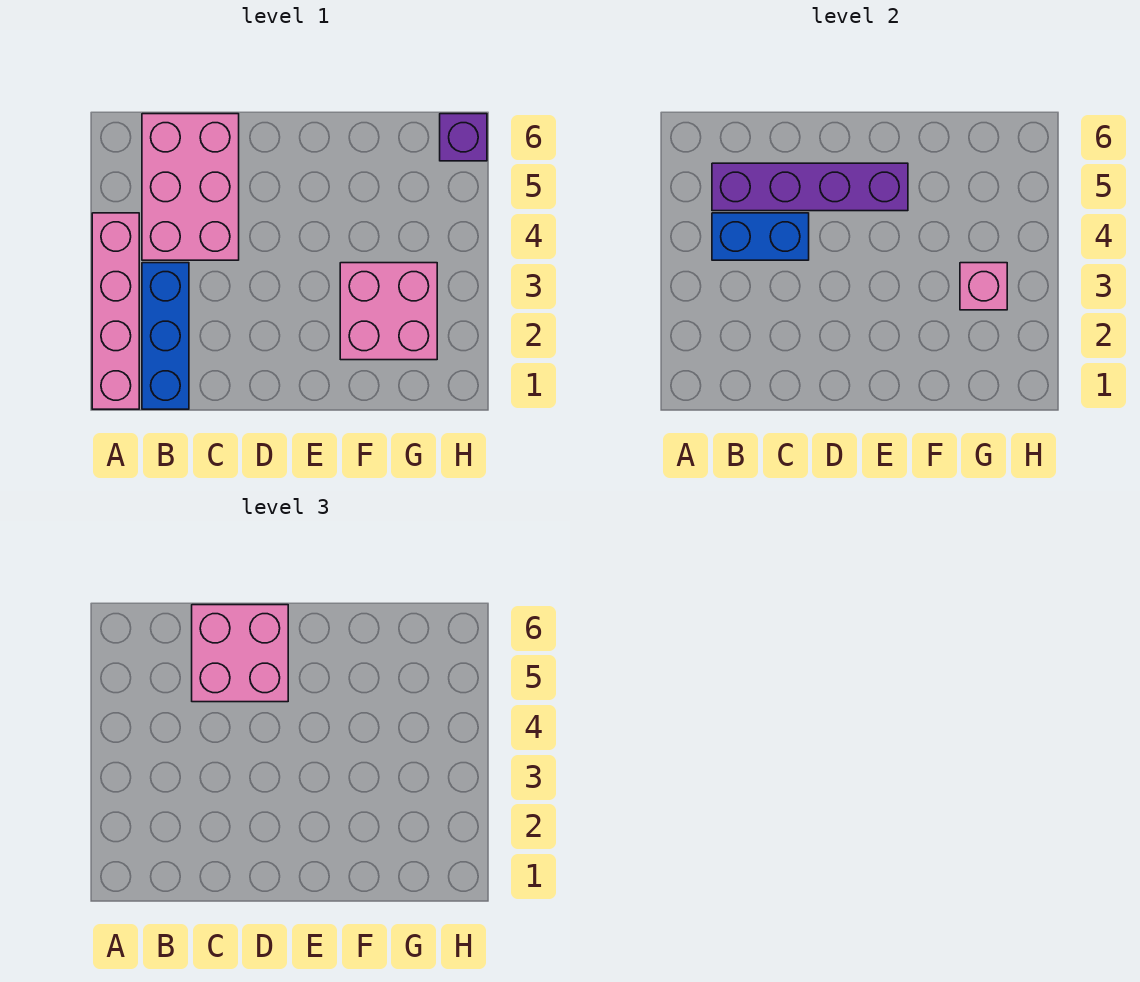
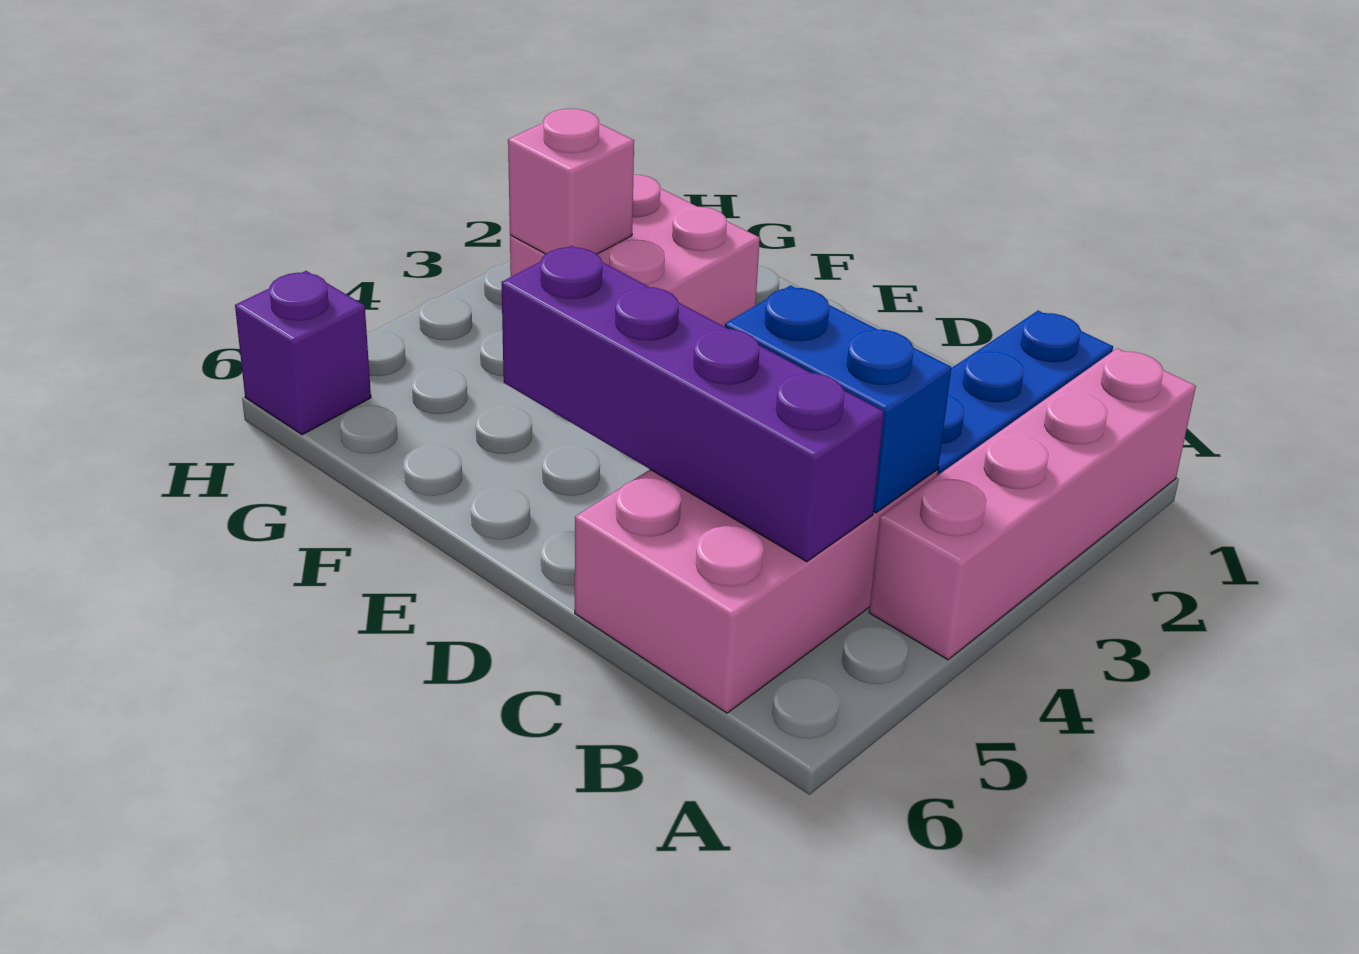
pink brick C5:D6 level 3 -> none

